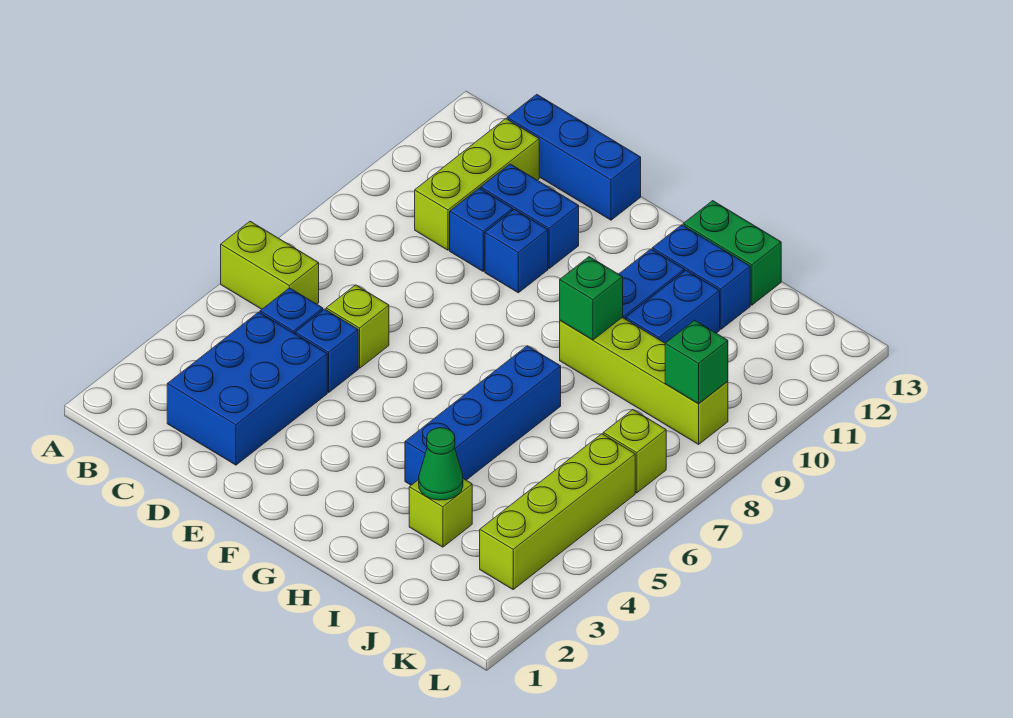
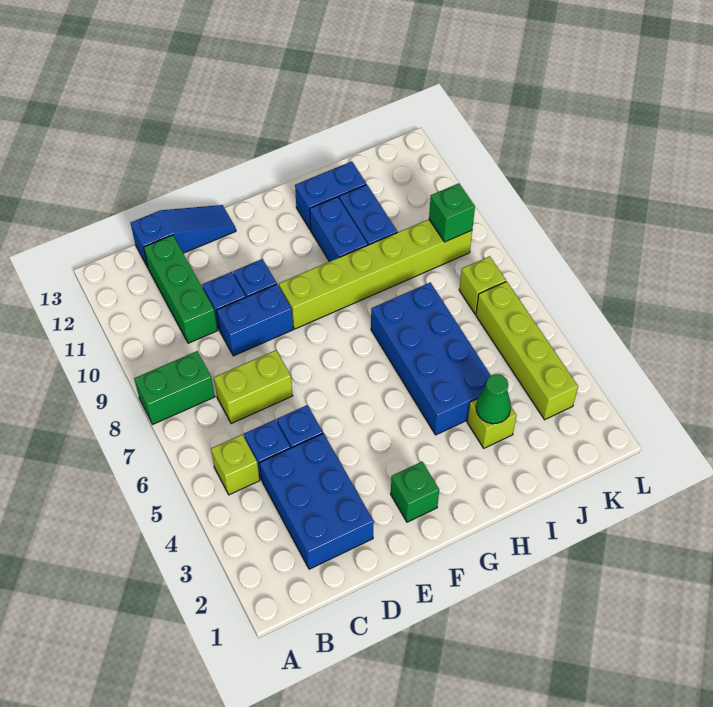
lime brick A6:B6 level 1 -> lime brick C7:D7 level 1
lime brick C10:C12 level 1 -> green brick C10:C12 level 1
blue brick C13:E13 level 1 -> blue slope C13:E13 level 1 top C
lime brick D6 level 1 -> lime brick B5 level 1
blue brick D11:E11 level 1 -> blue brick D9:E9 level 1
blue brick H4:H7 level 1 -> blue brick H4:I7 level 1
lime brick H9:K9 level 1 -> lime brick F9:K9 level 1
green brick H9 level 2 -> green brick F2 level 1
green brick H13:I13 level 1 -> green brick A8:B8 level 1

